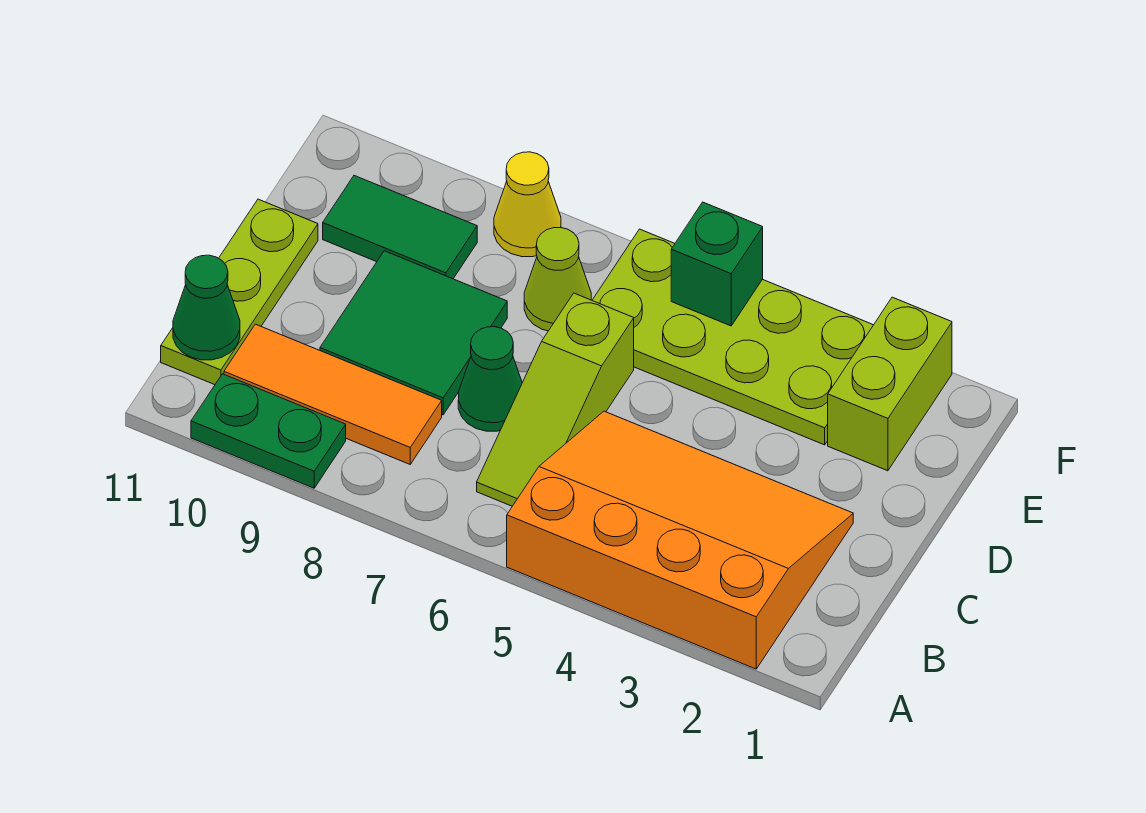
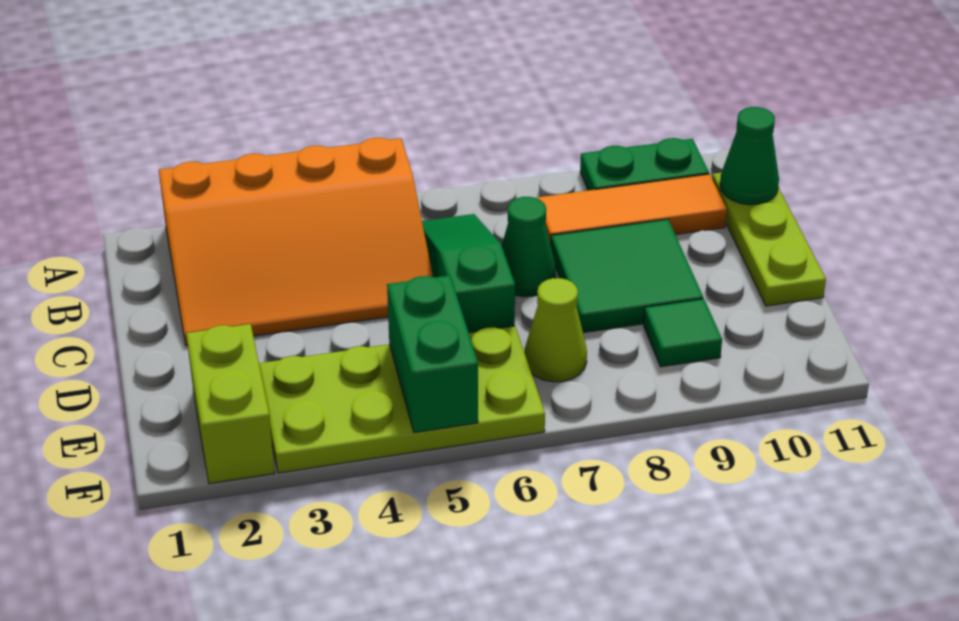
lime slope B6:D6 level 1 top D -> green slope B6:D6 level 1 top D
green tile E9:E10 level 1 -> green tile E9 level 1
green brick F5 level 2 -> green brick E5:F5 level 2
yellow cone F8 level 1 -> none

